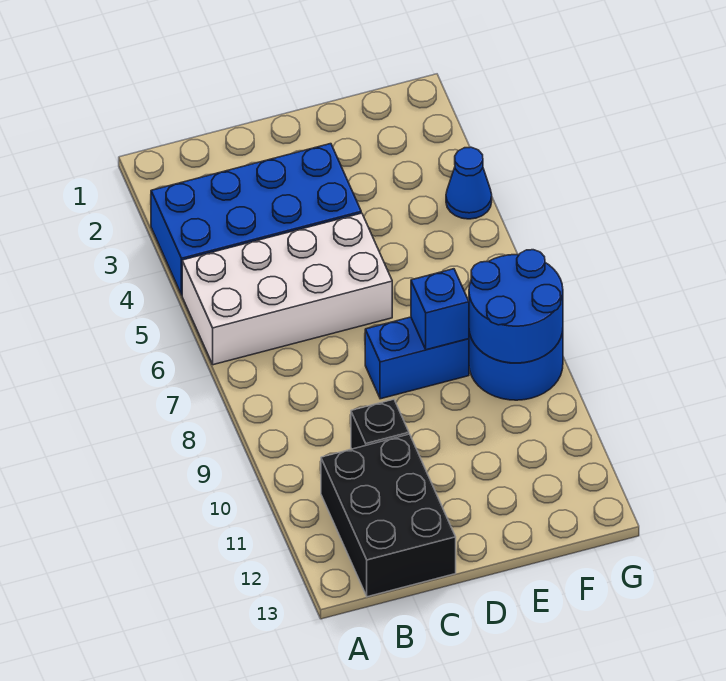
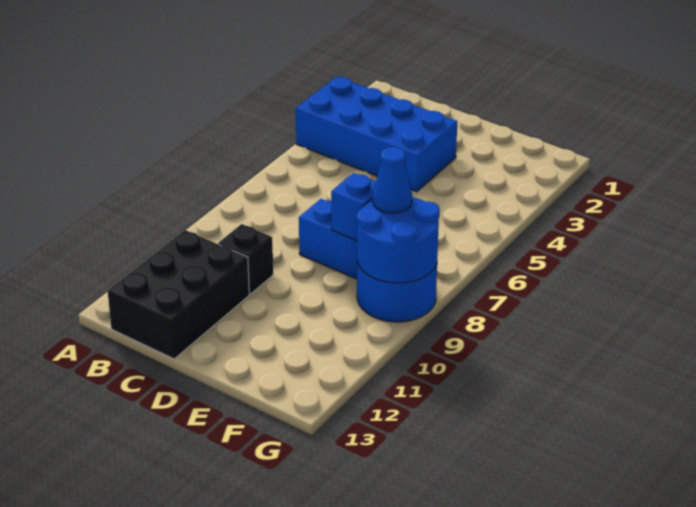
white brick A5:D6 level 1 -> none
blue cone G4 level 1 -> blue cone F8 level 3

